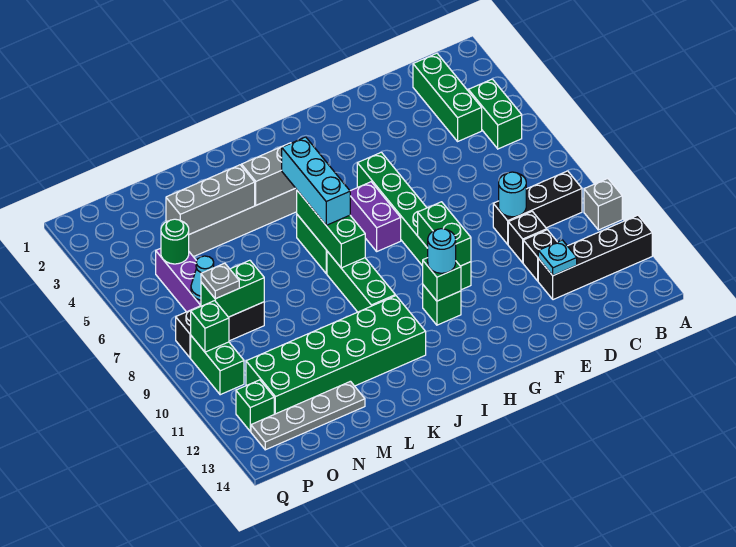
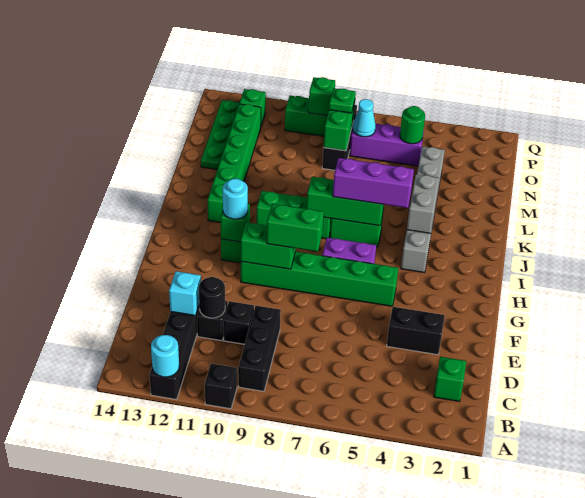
grey brick A10 level 1 -> black brick A10 level 1
green brick B4:B5 level 1 -> green brick G8:G9 level 3
green brick C2:C4 level 1 -> green brick C2 level 1
cyan round brick D9 level 2 -> cyan round brick A12 level 2
none -> black round brick D11 level 2
cyan plate D12 level 2 -> cyan brick D12 level 2
none -> black brick E3:E4 level 1
cyan brick J5:J7 level 3 -> purple brick J5:J7 level 3
green brick J11:O12 level 1 -> green brick J12:O12 level 1
grey brick L4:N4 level 2 -> none
grey plate M13:P13 level 1 -> green plate M13:P13 level 1
grey plate O8 level 3 -> green plate O8 level 3

